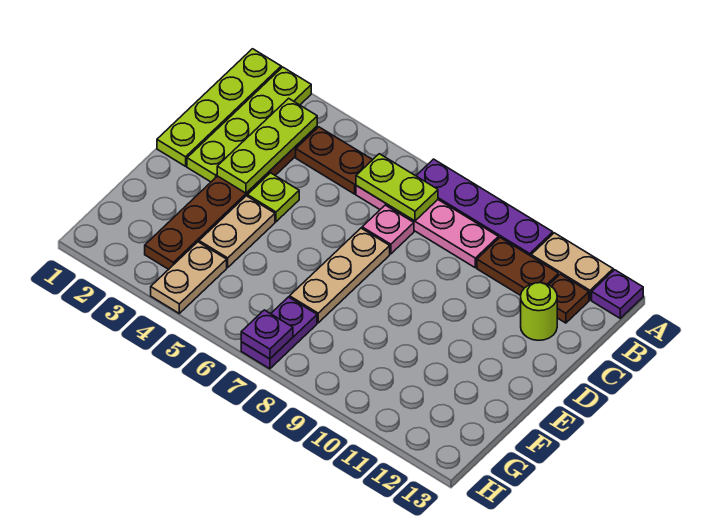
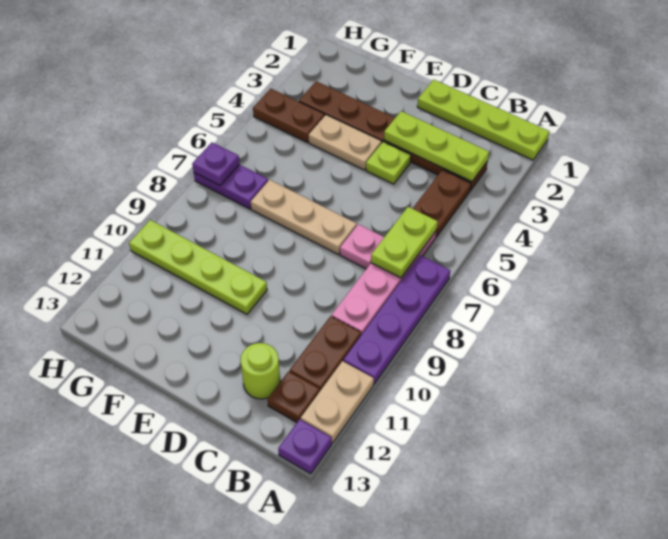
lime plate A2:D2 level 1 -> lime plate E10:H10 level 1
tan plate G4:H4 level 1 -> brown plate G4:H4 level 1

